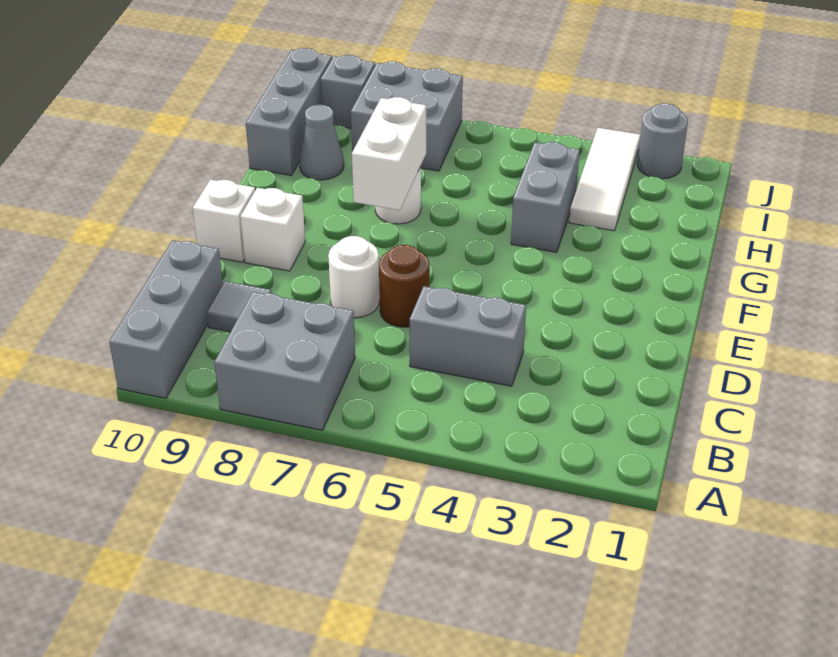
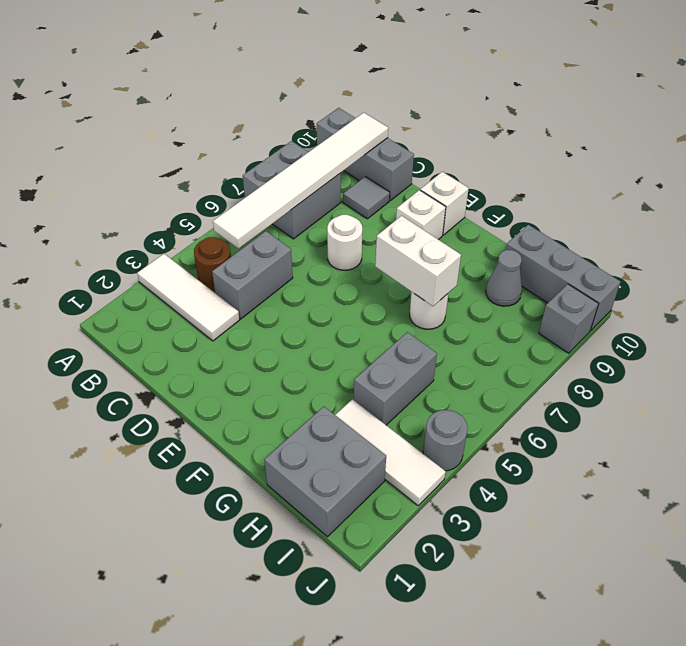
none -> white tile A3:C3 level 1
none -> white tile B5:B10 level 2
brown round brick D6 level 1 -> brown round brick B4 level 1
grey brick G4:H4 level 1 -> grey brick H4:H5 level 1
grey brick I7:J8 level 1 -> grey brick H1:I2 level 1
grey round brick J2 level 1 -> grey round brick J4 level 1

